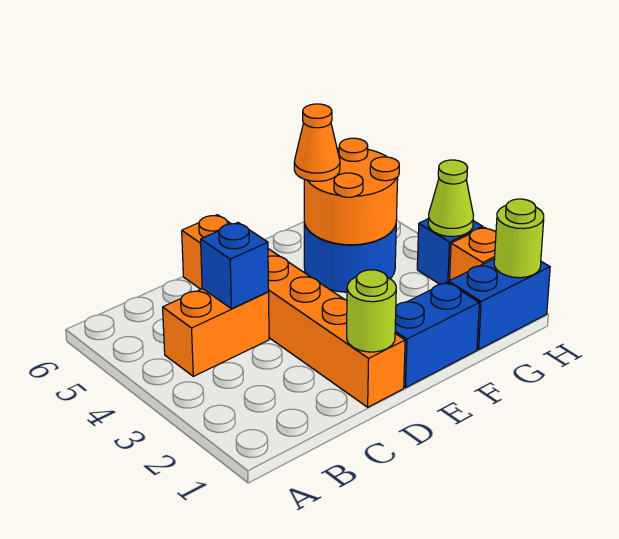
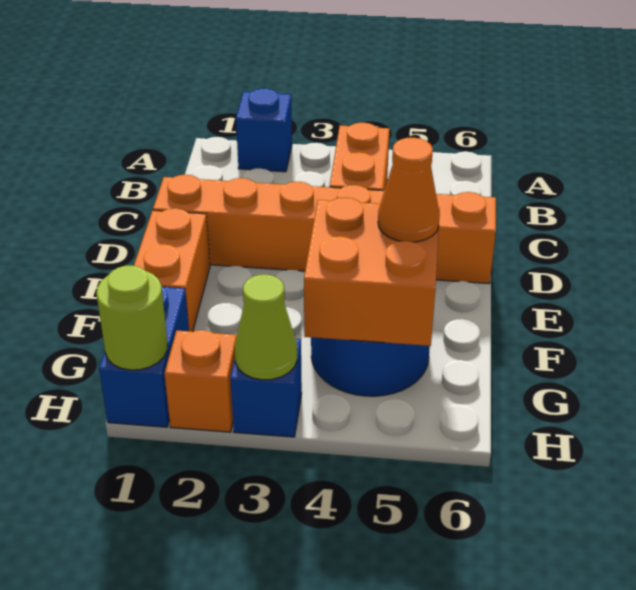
blue brick C4 level 2 -> blue brick A2 level 1
lime round brick D1 level 2 -> none
blue brick E1:F1 level 1 -> orange brick E1:F1 level 1
orange round brick F4:G5 level 2 -> orange brick F4:G5 level 2

